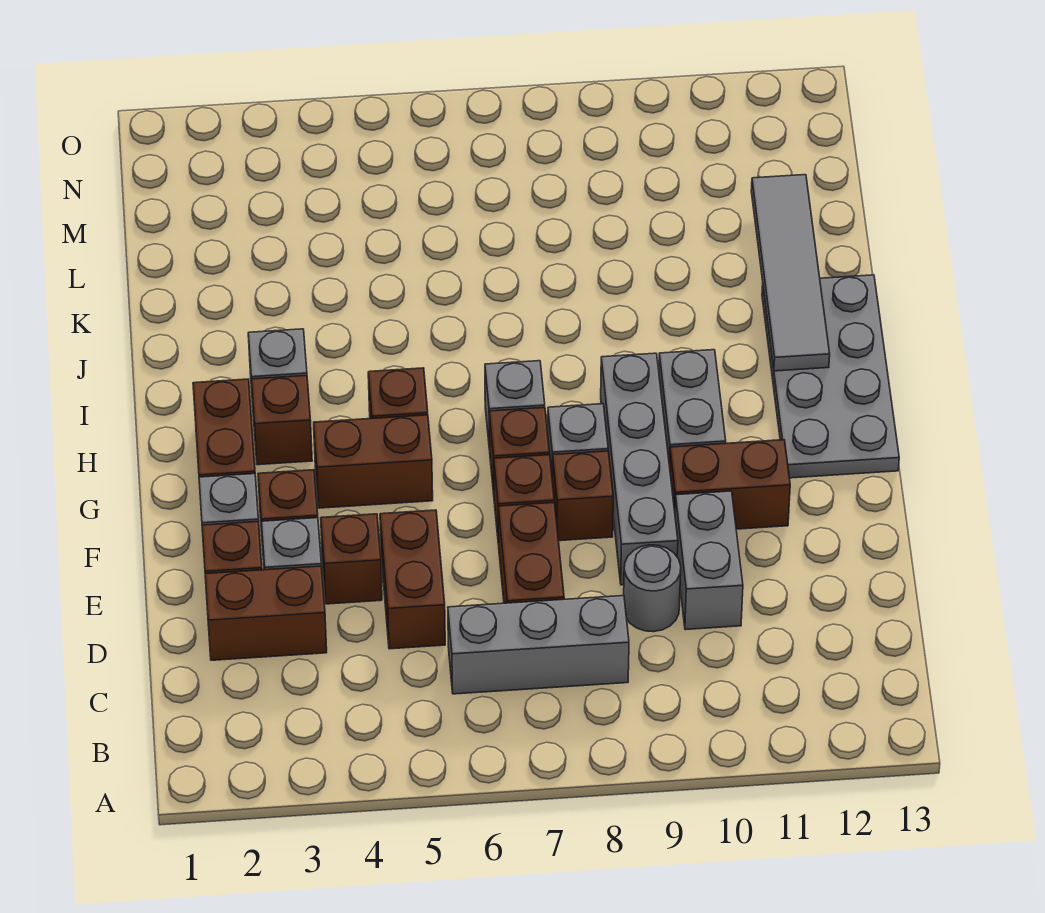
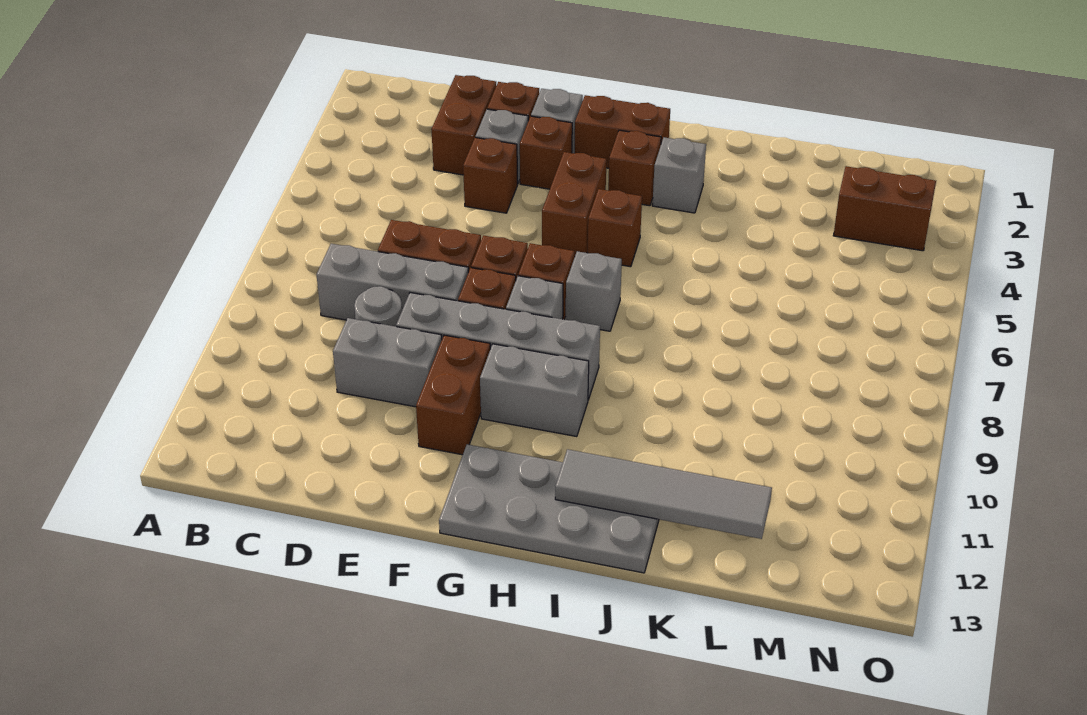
grey brick C6:C8 level 1 -> grey brick C8:E8 level 1
brown brick D5:E5 level 1 -> brown brick M3:N3 level 1

